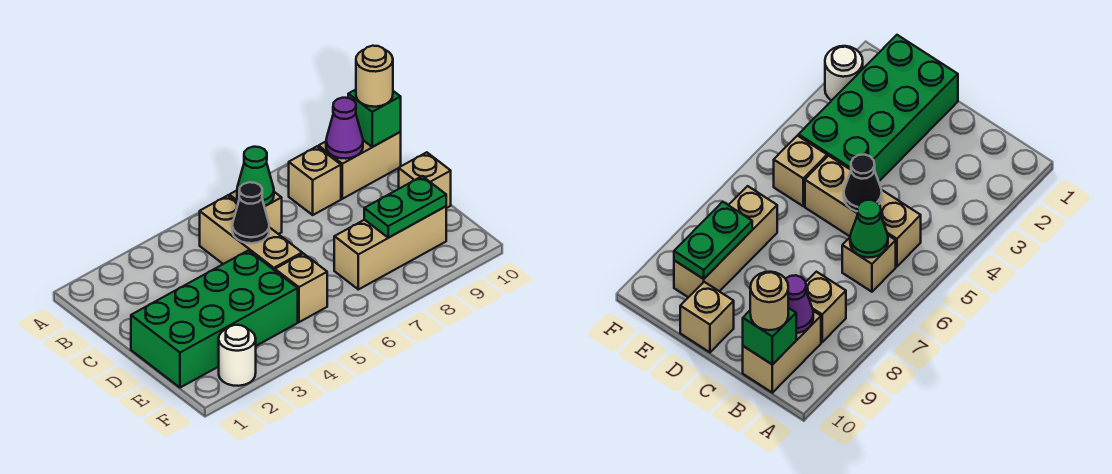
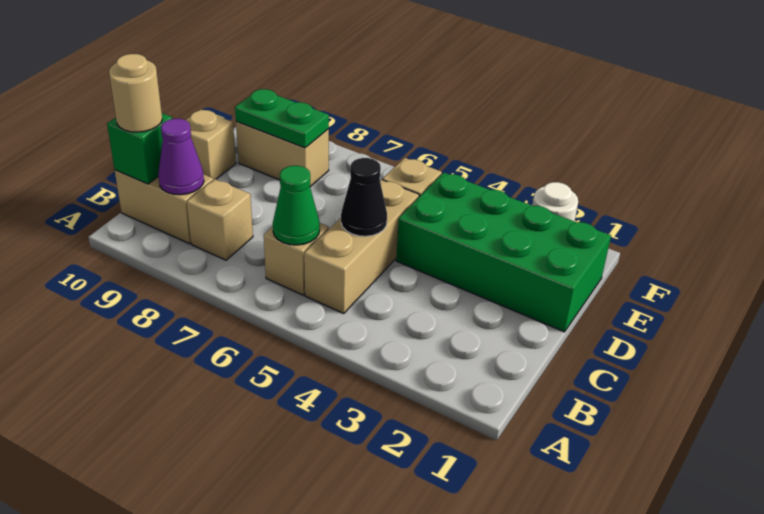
tan brick E7:E9 level 1 -> tan brick E8:E9 level 1

